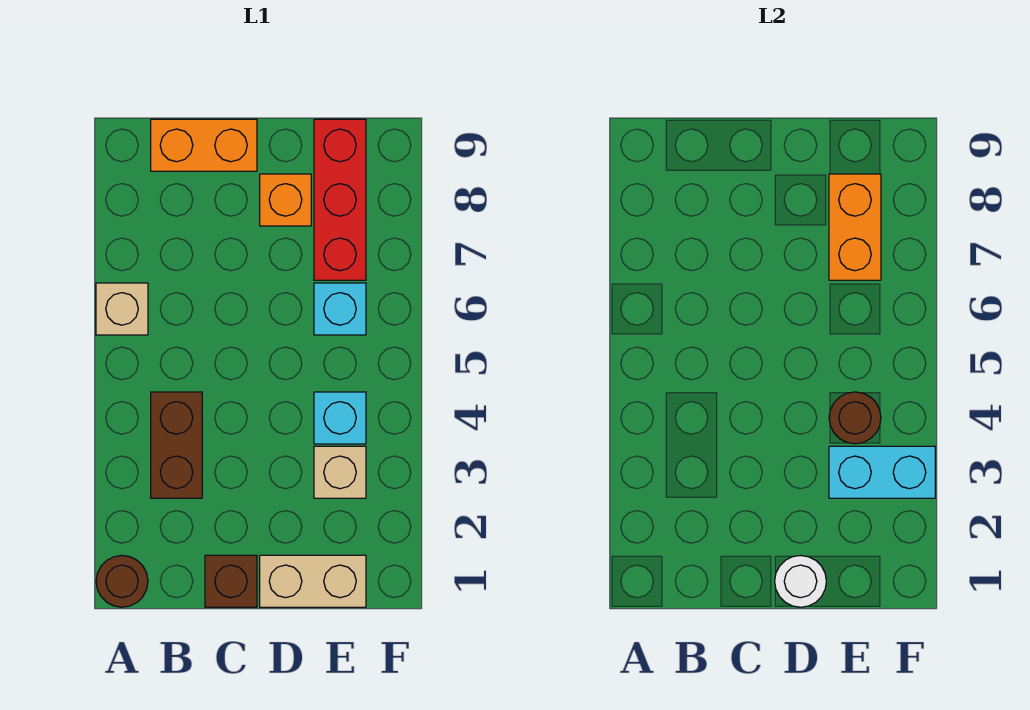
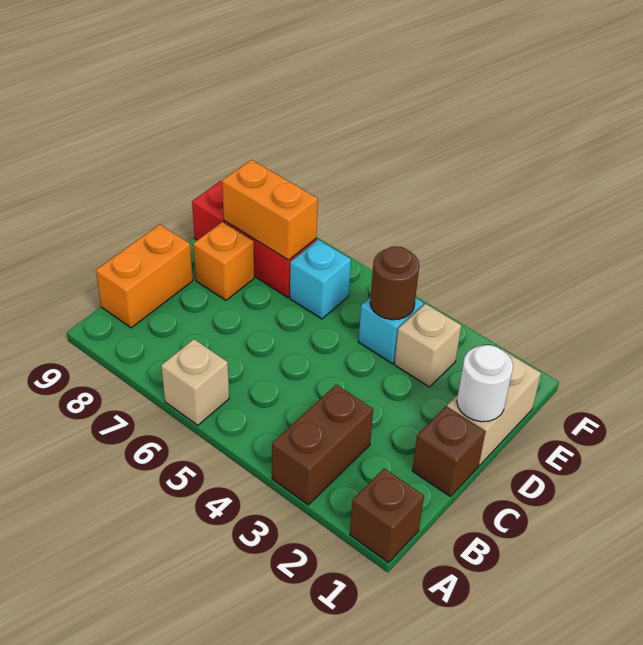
brown round brick A1 level 1 -> brown brick A1 level 1
brown brick B3:B4 level 1 -> brown brick A3:B3 level 1
cyan brick E3:F3 level 2 -> none

